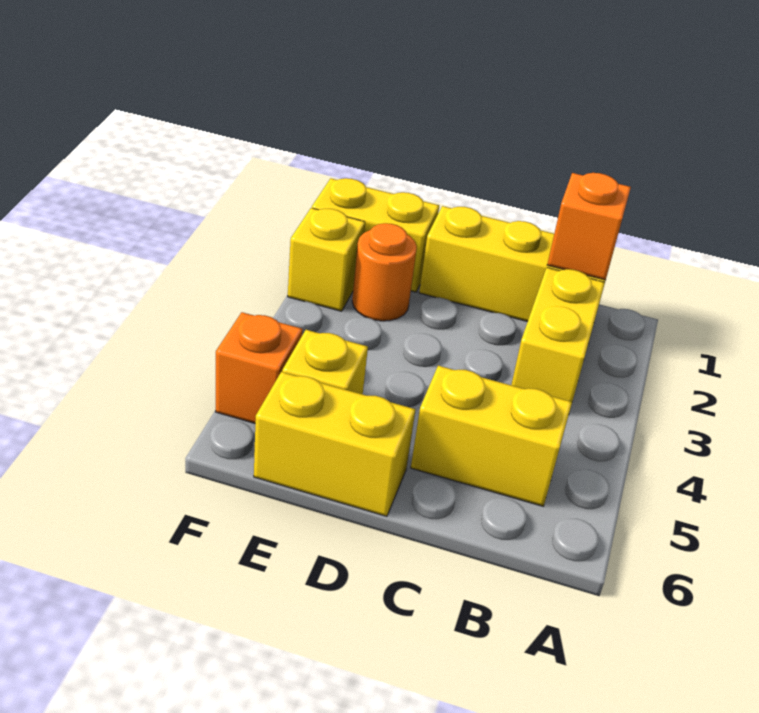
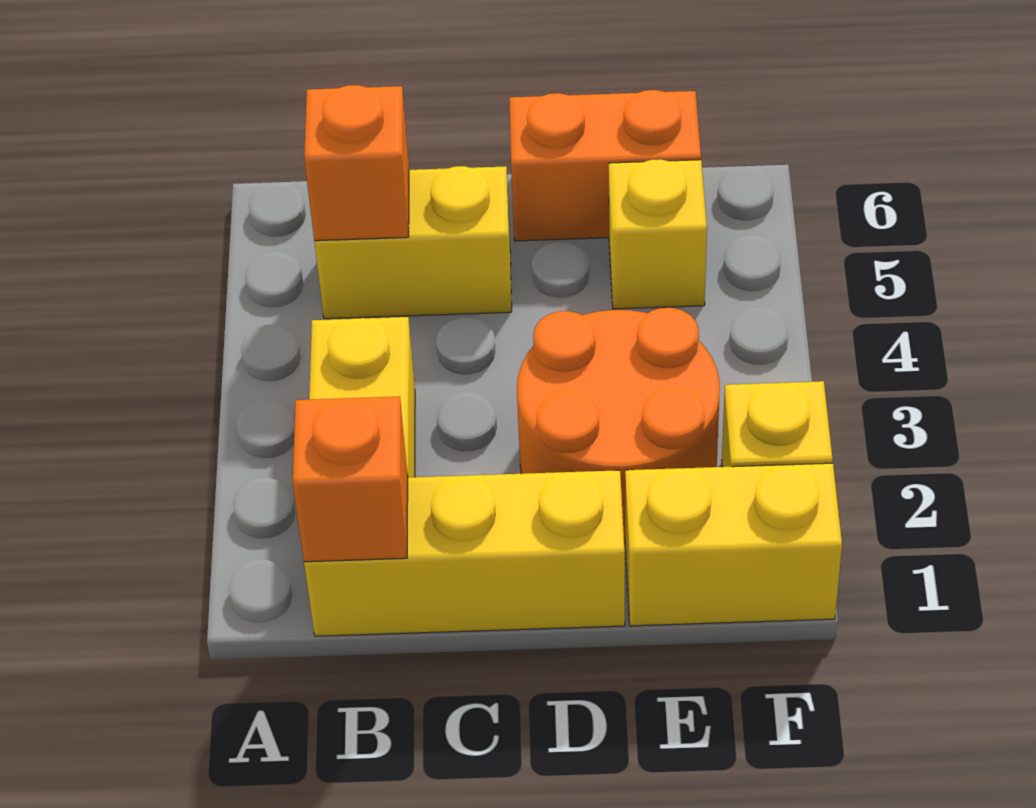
yellow brick D6:E6 level 1 -> orange brick D6:E6 level 1
orange round brick E2 level 1 -> orange round brick D2:E3 level 1
orange brick F5 level 1 -> orange brick B5 level 2

